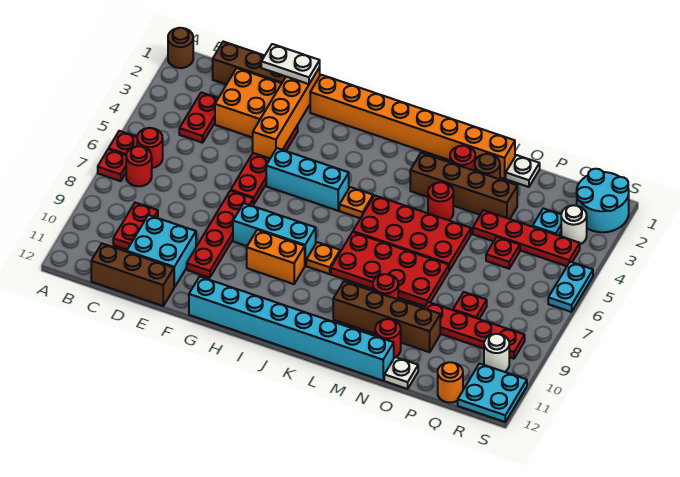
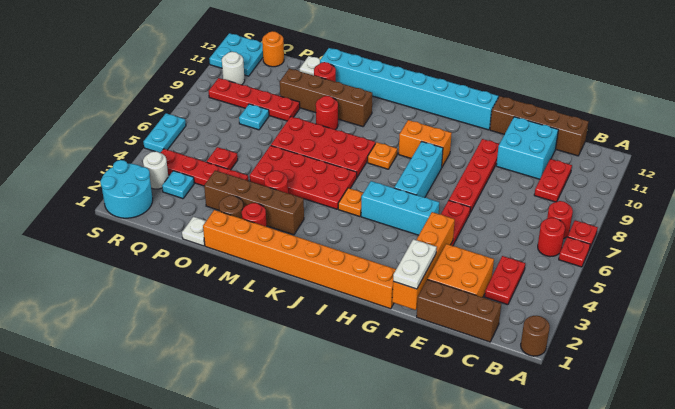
brown brick C12:E12 level 1 -> brown brick C12:F12 level 1
white plate E1:F1 level 3 -> white plate F1:F2 level 3
cyan brick G8:I8 level 1 -> cyan brick H6:H8 level 1
red plate P8 level 1 -> cyan plate P8 level 1

